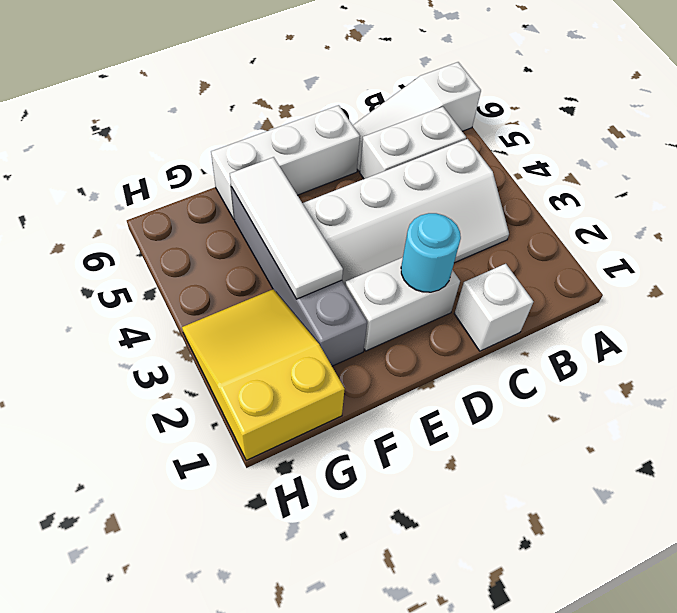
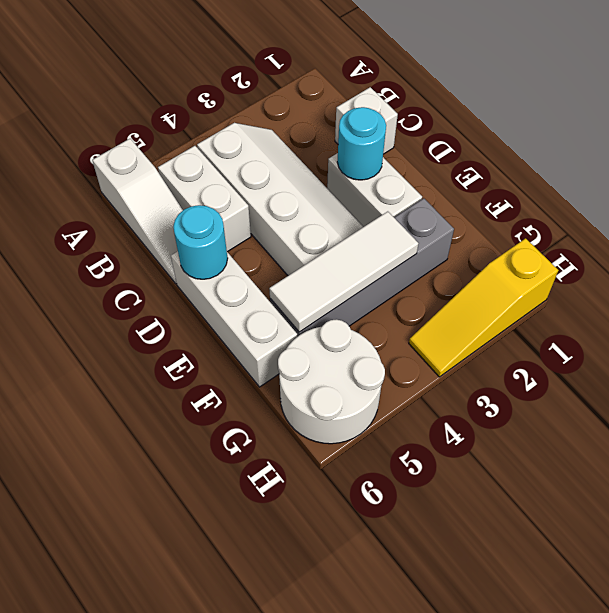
none -> cyan round brick D6 level 2
yellow slope G1:H3 level 1 top 1 -> yellow slope H1:H3 level 1 top 1
none -> white round brick G5:H6 level 1

